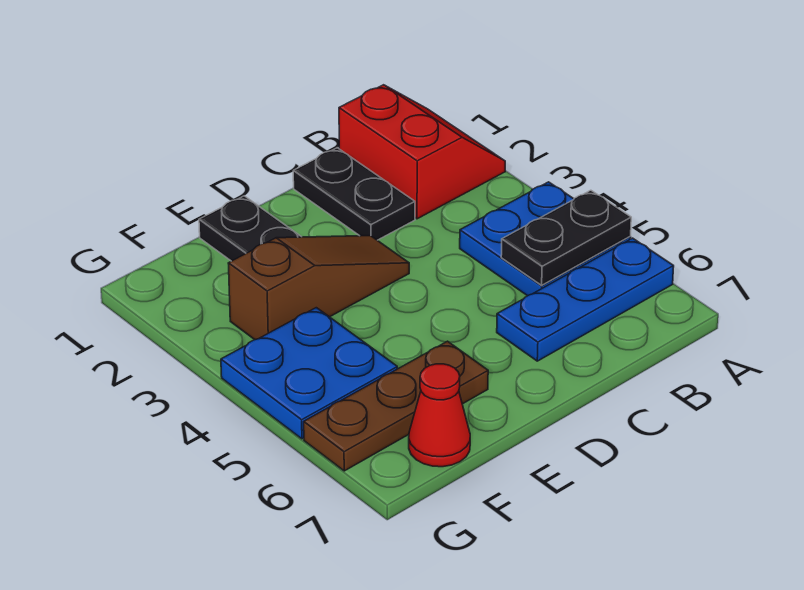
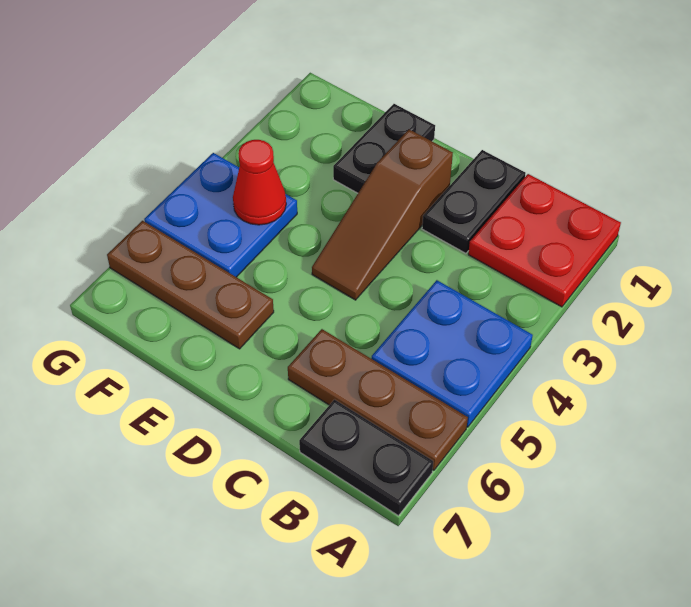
red slope A1:B2 level 1 top B -> red plate A1:B2 level 1
black plate A5:B5 level 2 -> black plate A7:B7 level 1
blue plate A6:C6 level 1 -> brown plate A6:C6 level 1
brown slope D3:F3 level 1 top F -> brown slope D2:D4 level 1 top 2
red cone F7 level 1 -> red cone F4 level 2

